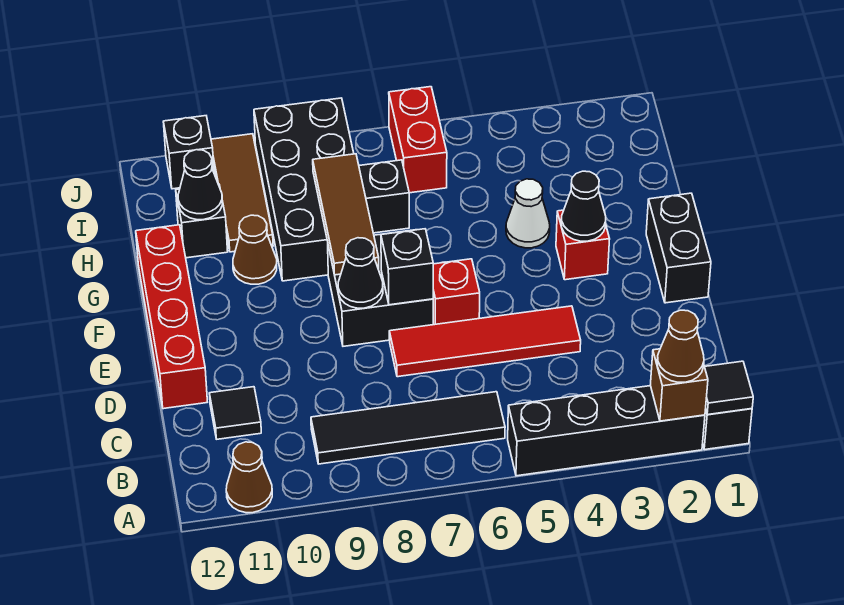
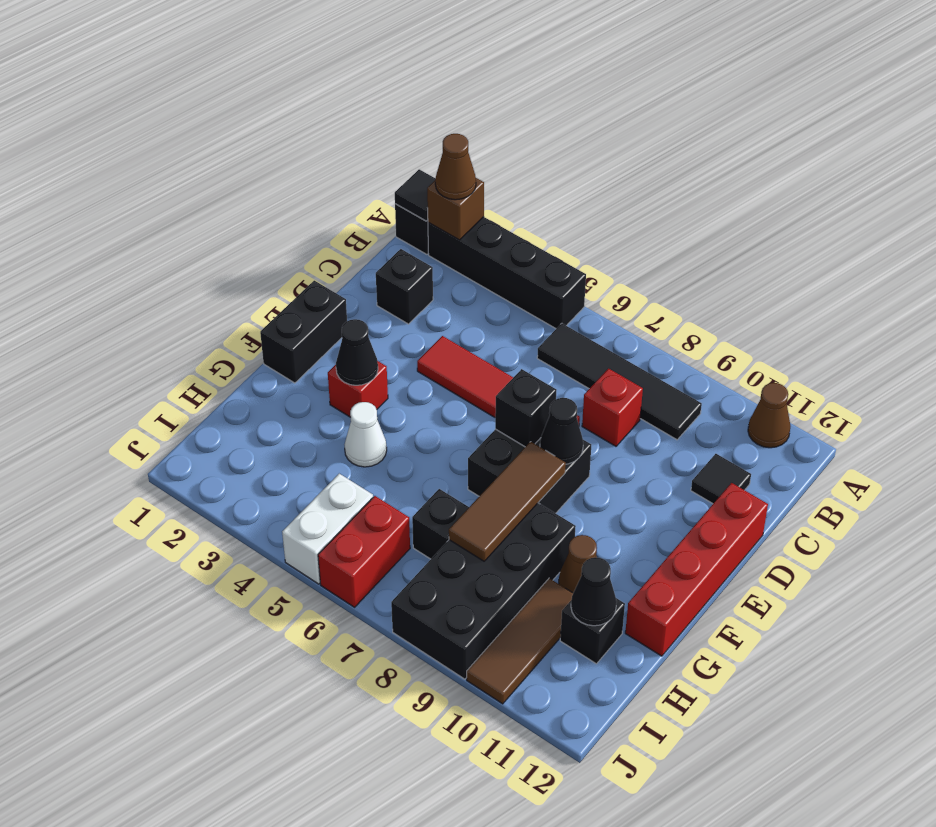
red brick E6 level 1 -> red brick C8 level 1
none -> white brick I5:J5 level 1
black brick J11 level 1 -> black brick C2 level 1

